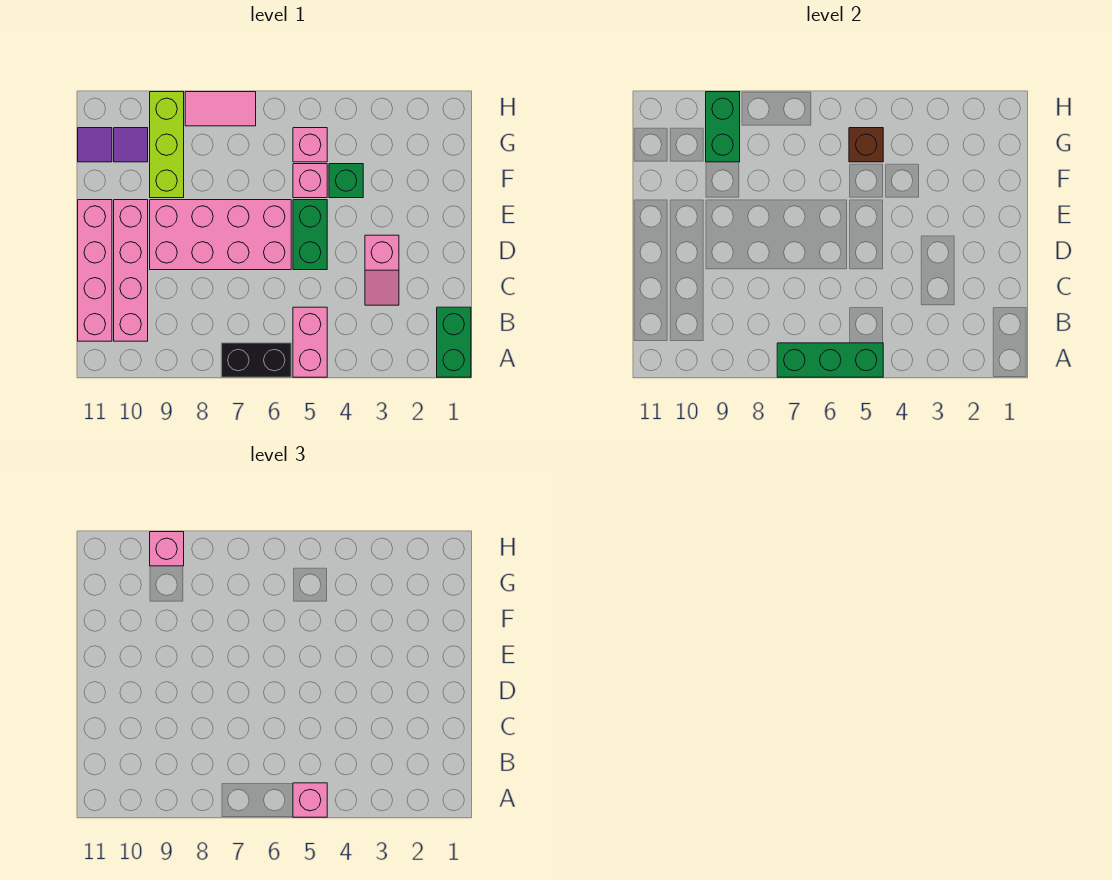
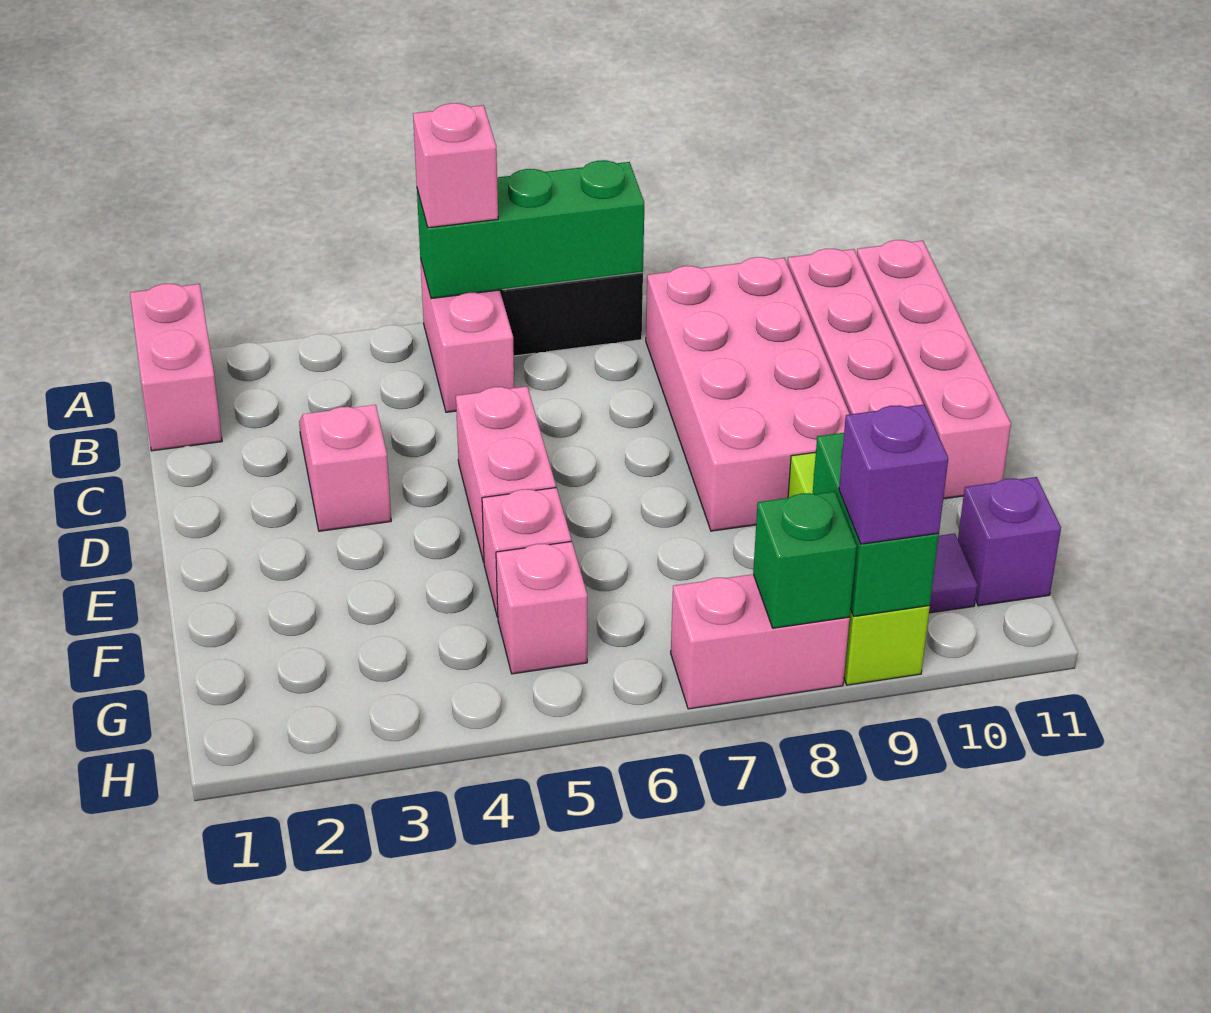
green brick A1:B1 level 1 -> pink brick A1:B1 level 1
green brick D5:E5 level 1 -> pink brick D5:E5 level 1
pink brick D6:E9 level 1 -> pink brick B8:E9 level 1
green brick F4 level 1 -> green brick H8 level 2
brown brick G5 level 2 -> none
purple tile G11 level 1 -> purple brick G11 level 1
pink tile H7:H8 level 1 -> pink brick H7:H8 level 1
pink brick H9 level 3 -> purple brick H9 level 3

